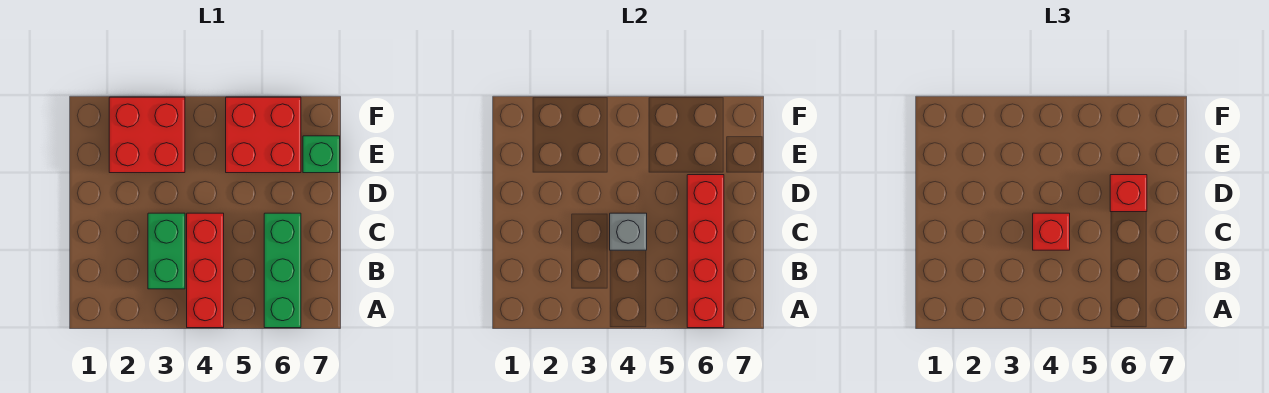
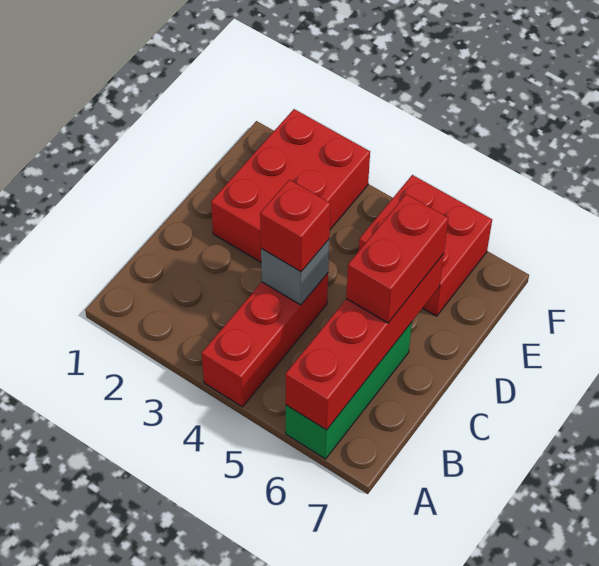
green brick B3:C3 level 1 -> none
red brick D6 level 3 -> red brick C6:D6 level 3
red brick E2:F3 level 1 -> red brick D2:F3 level 1
green brick E7 level 1 -> none

